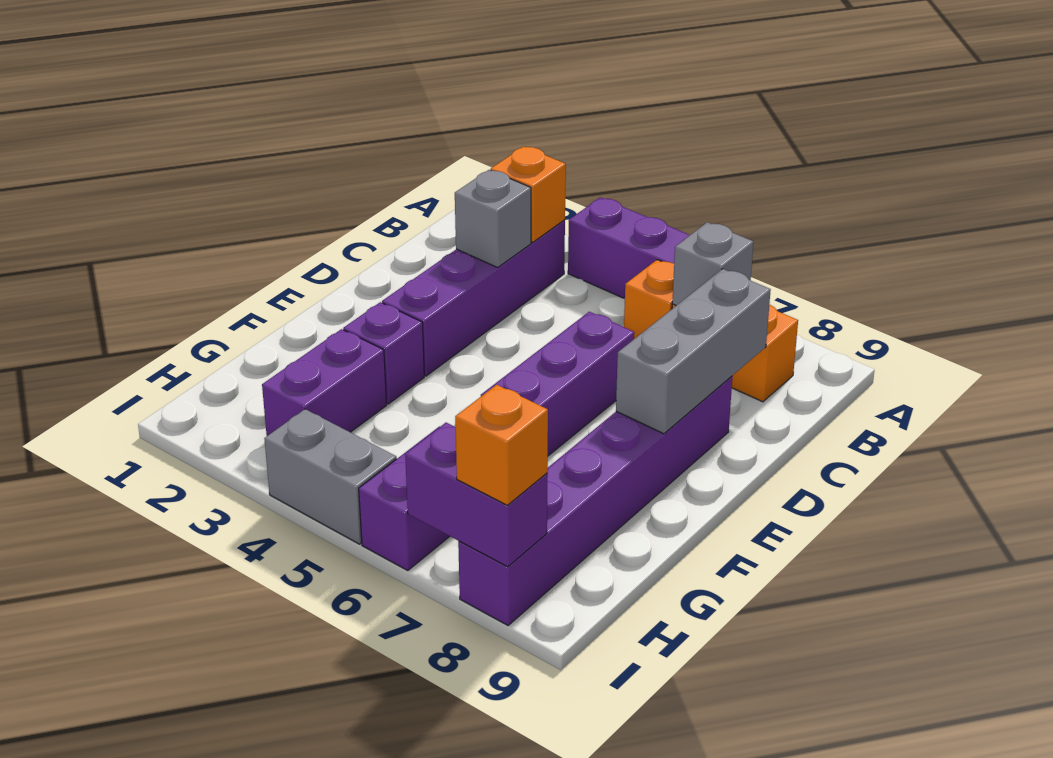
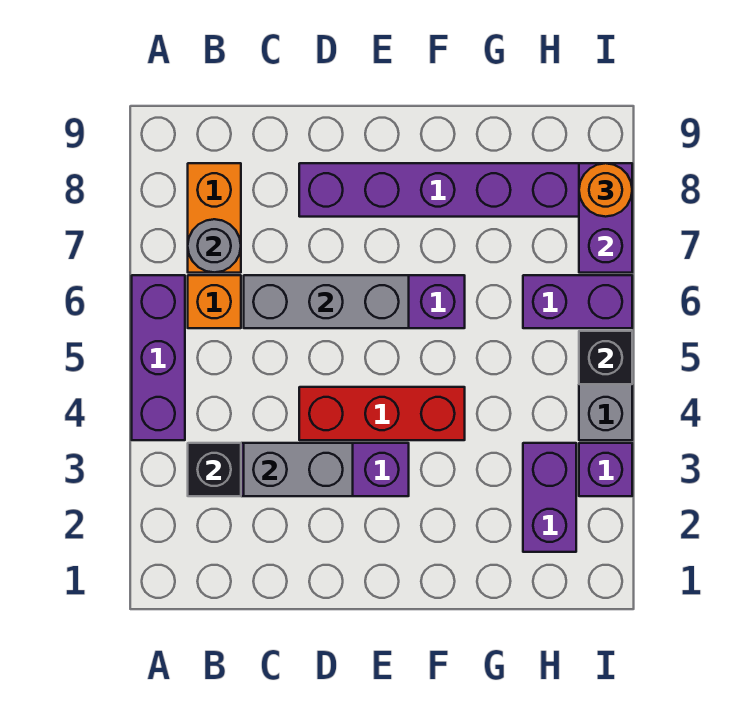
orange brick B3 level 2 -> black brick B3 level 2
grey brick B7 level 2 -> grey round brick B7 level 2
grey brick C3 level 2 -> grey brick C3:D3 level 2
grey brick C8:E8 level 2 -> grey brick C6:E6 level 2
none -> red brick D4:F4 level 1
purple brick F3 level 1 -> purple brick I3 level 1
purple brick G3:H3 level 1 -> purple brick H2:H3 level 1
none -> black brick I5 level 2
orange brick I8 level 3 -> orange round brick I8 level 3

